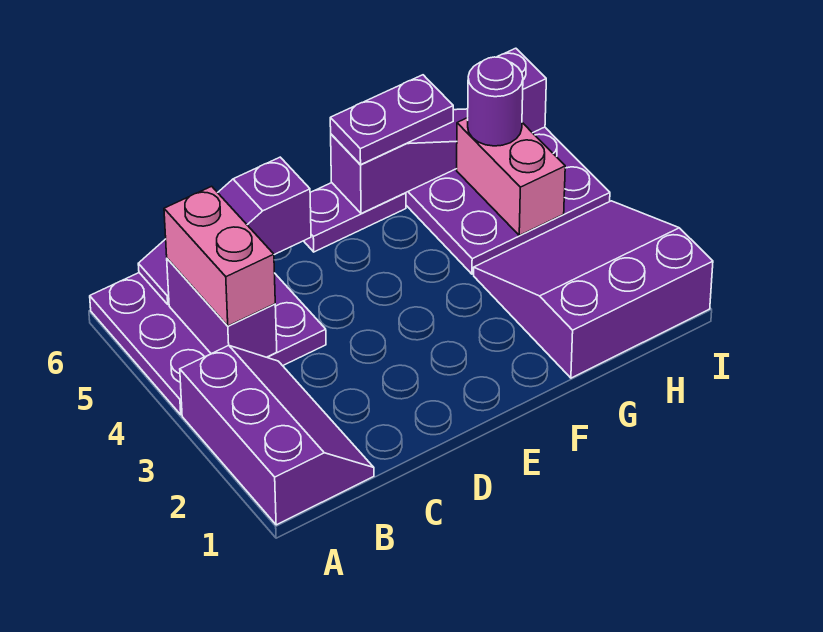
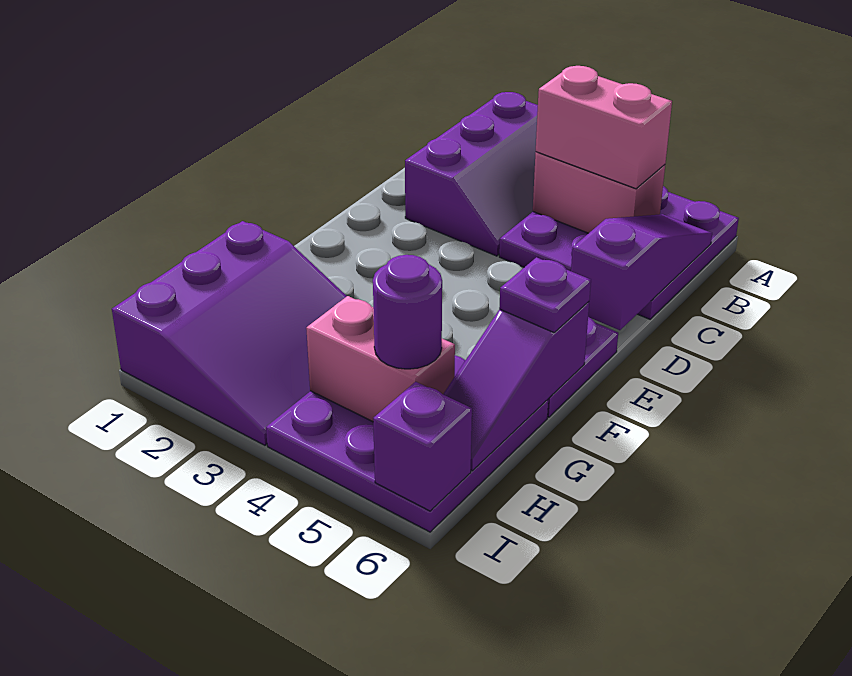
purple slope A1:B3 level 1 top A -> purple slope A2:C3 level 1 top 2
purple brick B4:B5 level 2 -> pink brick B4:B5 level 2
purple plate F6:G6 level 3 -> purple plate F6 level 3

